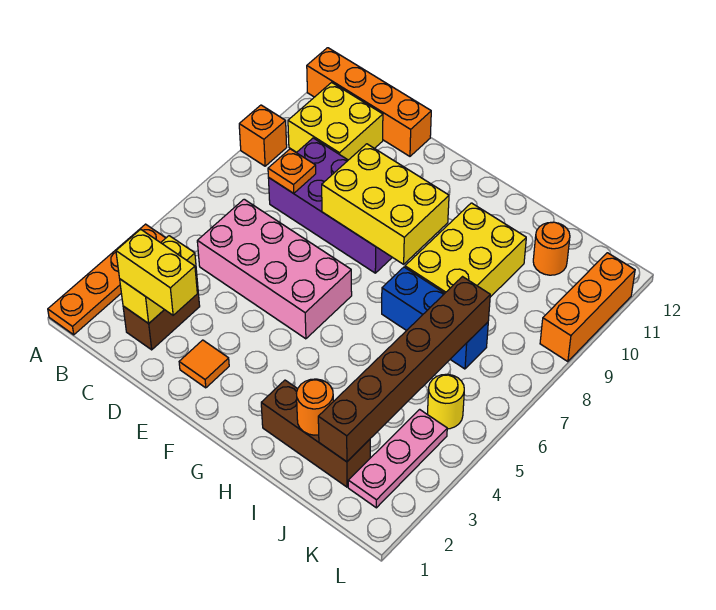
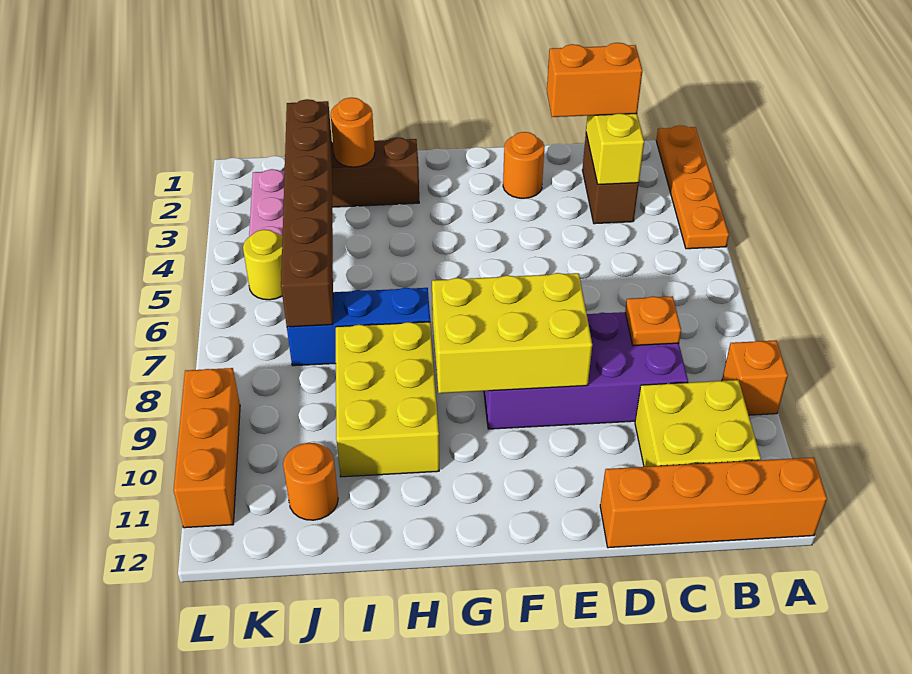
yellow brick C2:D2 level 3 -> orange brick C2:D2 level 3
pink brick C5:F6 level 1 -> none
orange tile E2 level 1 -> orange round brick E2 level 1

